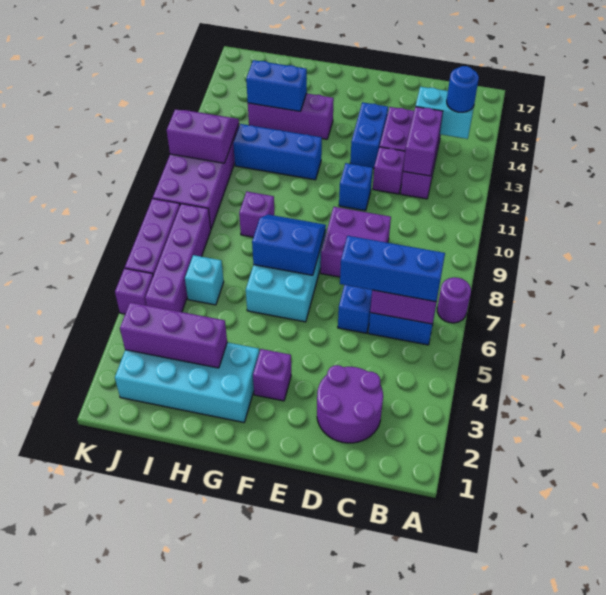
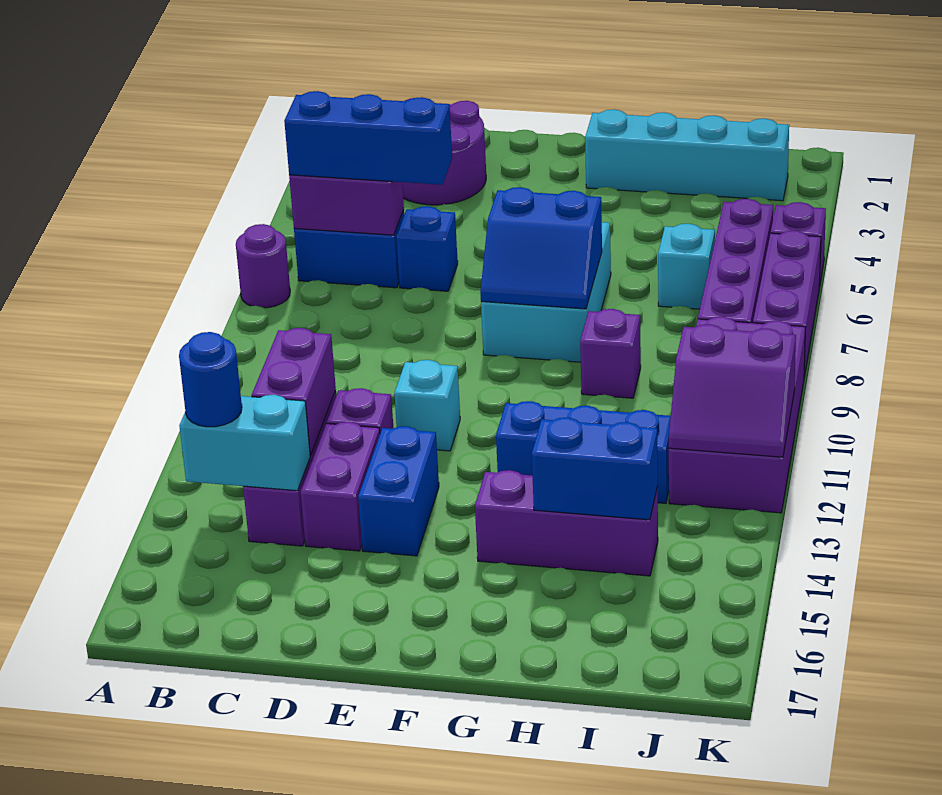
purple brick D8:E9 level 1 -> none
blue brick E11 level 1 -> cyan brick E11 level 1
purple brick F3 level 1 -> none
cyan brick G2:J3 level 1 -> cyan brick G2:J2 level 1
purple brick H3:J3 level 2 -> none

